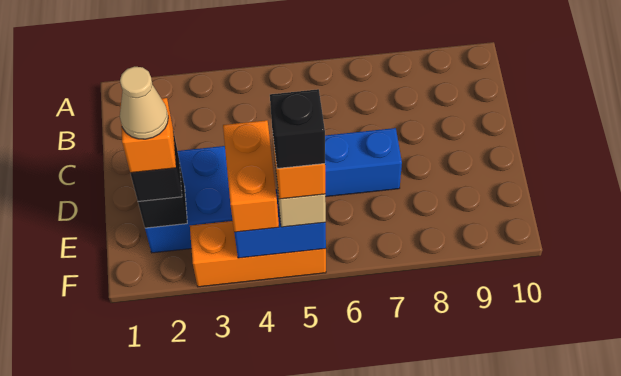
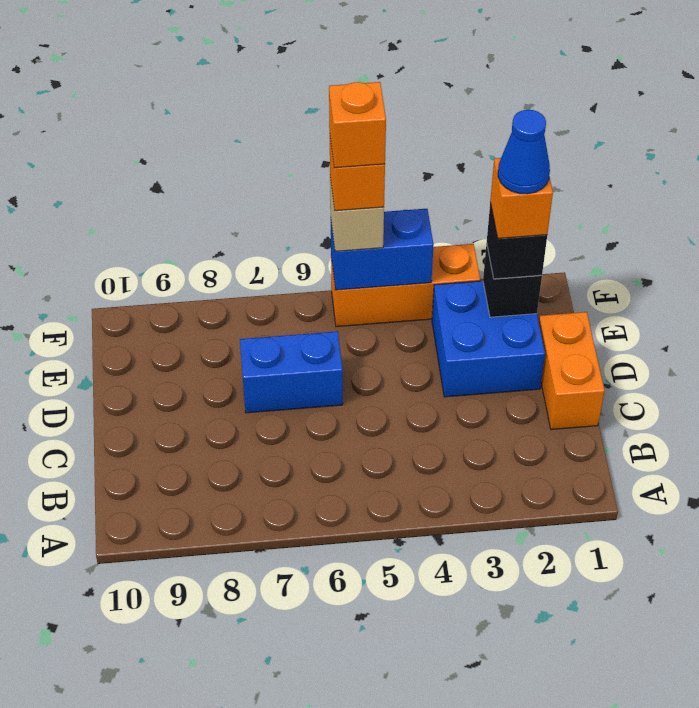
tan cone E2 level 5 -> blue cone E2 level 5
orange brick E4:F4 level 3 -> orange brick C1:D1 level 1
black brick F5 level 5 -> orange brick F5 level 5

